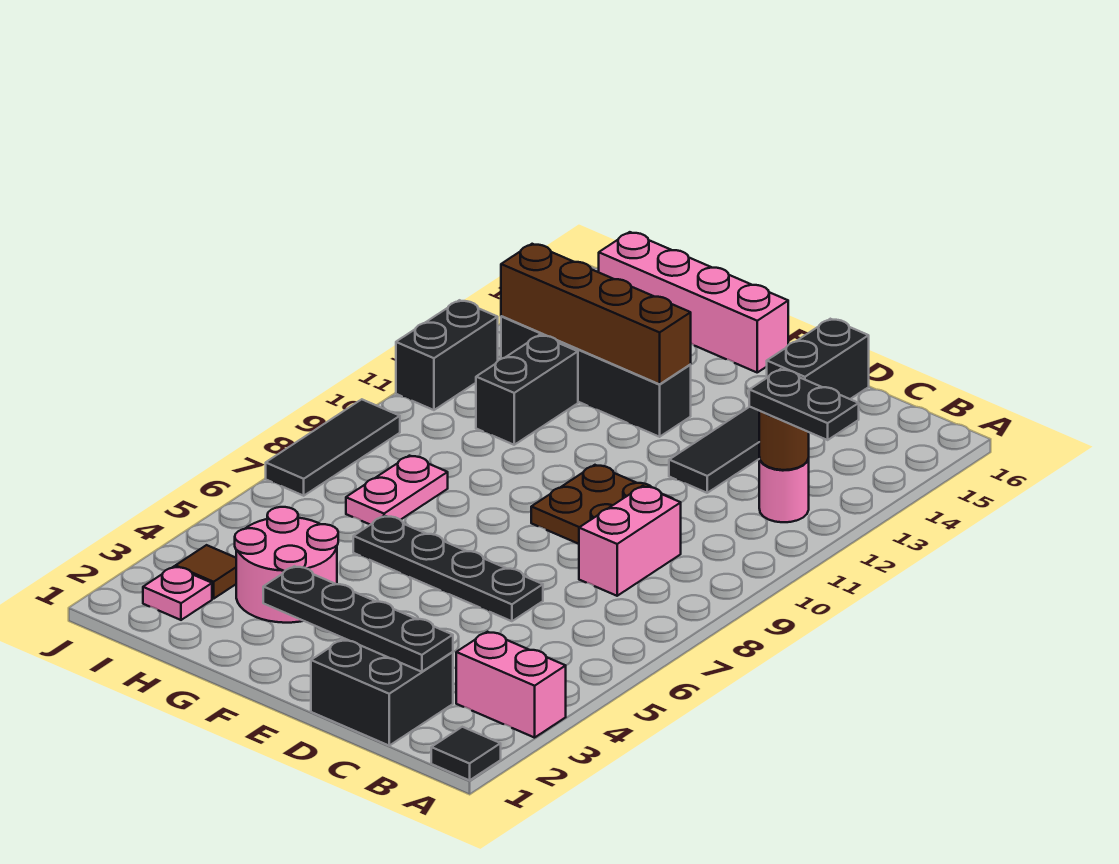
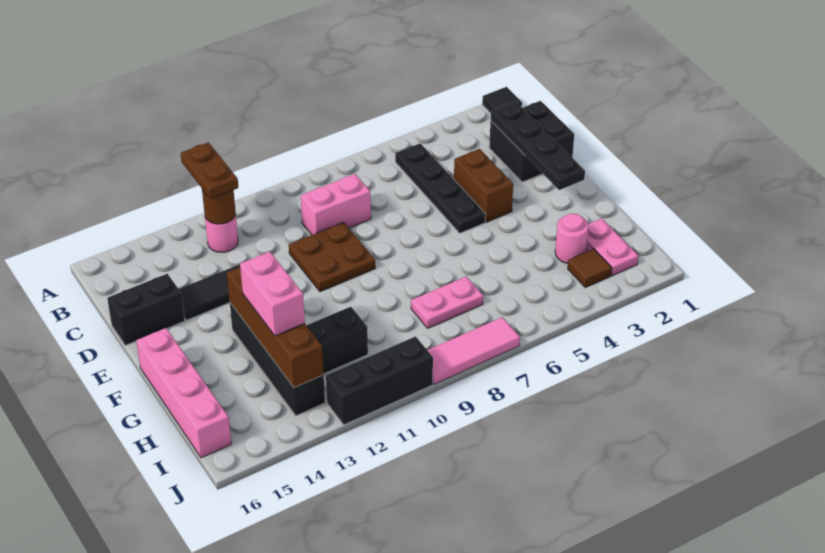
pink brick A3:B3 level 1 -> pink brick G13:H13 level 3
black plate A12:B12 level 3 -> brown plate A12:B12 level 3
none -> brown brick D4:E4 level 1
black plate D6:G6 level 1 -> black plate B5:E5 level 1
pink round brick G3:H4 level 1 -> pink round brick H3 level 1
pink plate I2 level 1 -> pink plate H2:I2 level 1
black tile J7:J9 level 1 -> pink tile J7:J9 level 1
black brick J11:J12 level 1 -> black brick J10:J12 level 1

